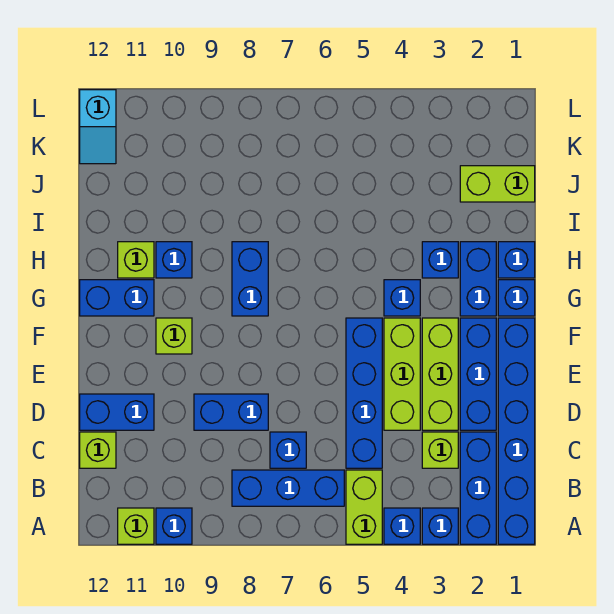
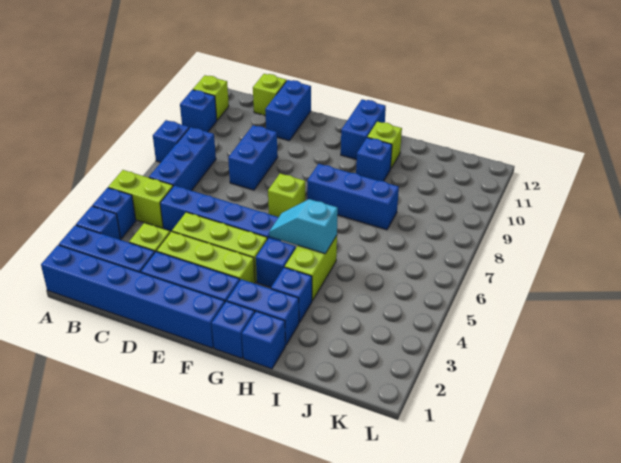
blue brick C7 level 1 -> blue brick A8 level 1
lime brick F10 level 1 -> lime brick F7 level 1
blue brick G8:H8 level 1 -> blue brick G8:I8 level 1
lime brick J1:J2 level 1 -> lime brick H4:H5 level 1
cyan slope K12:L12 level 1 top L -> cyan slope G5:H5 level 2 top H

